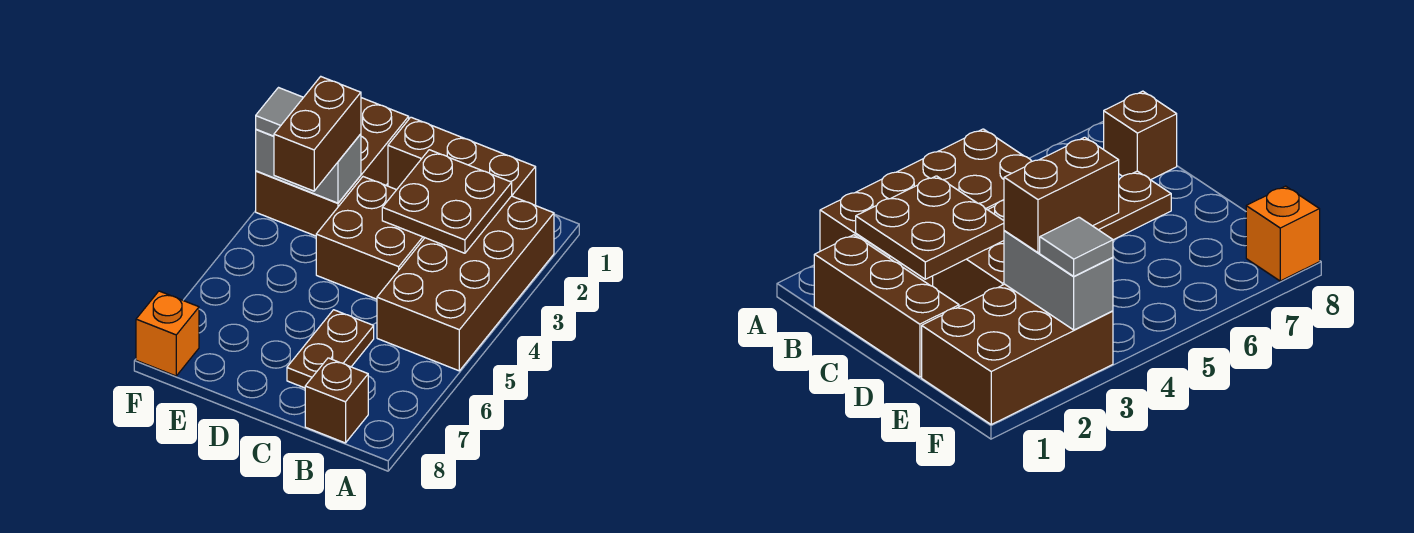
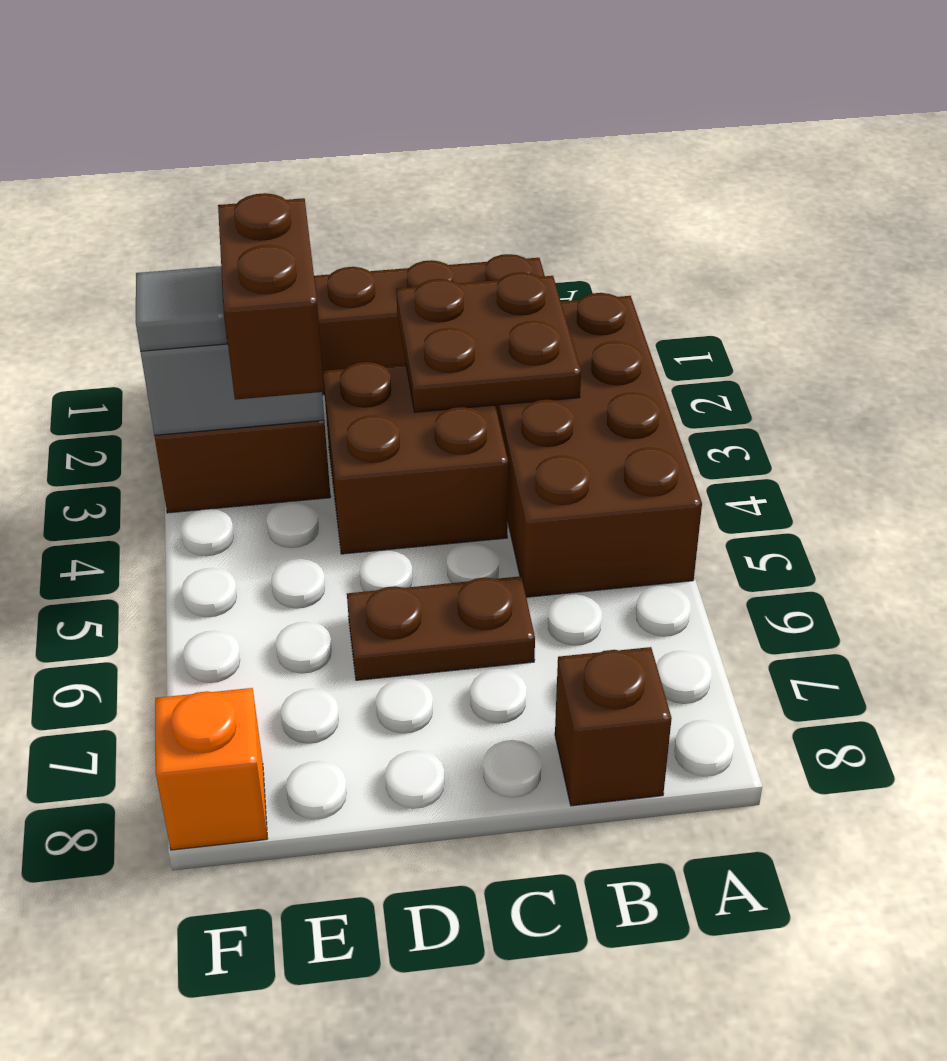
brown plate C6:C7 level 1 -> brown plate C6:D6 level 1

